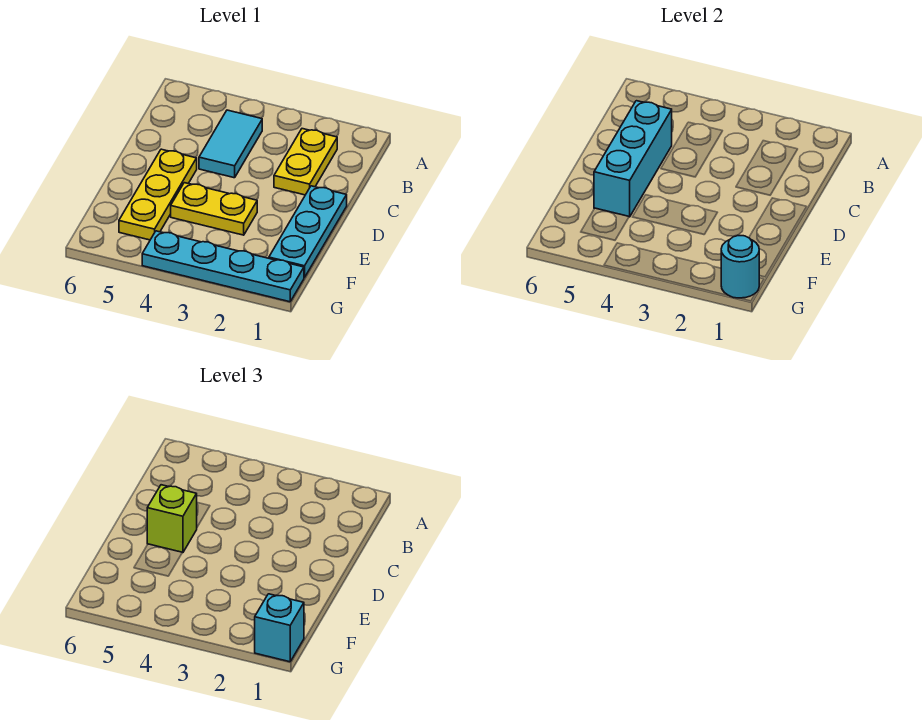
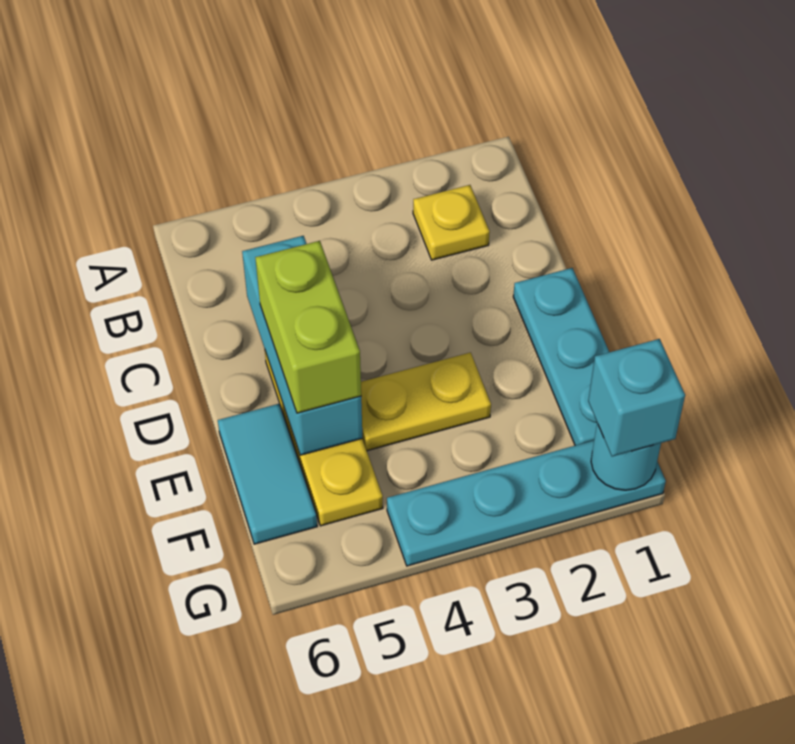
yellow plate B2:C2 level 1 -> yellow plate B2 level 1
cyan tile B4:C4 level 1 -> cyan tile E6:F6 level 1
lime brick D5 level 3 -> lime brick D5:E5 level 3

